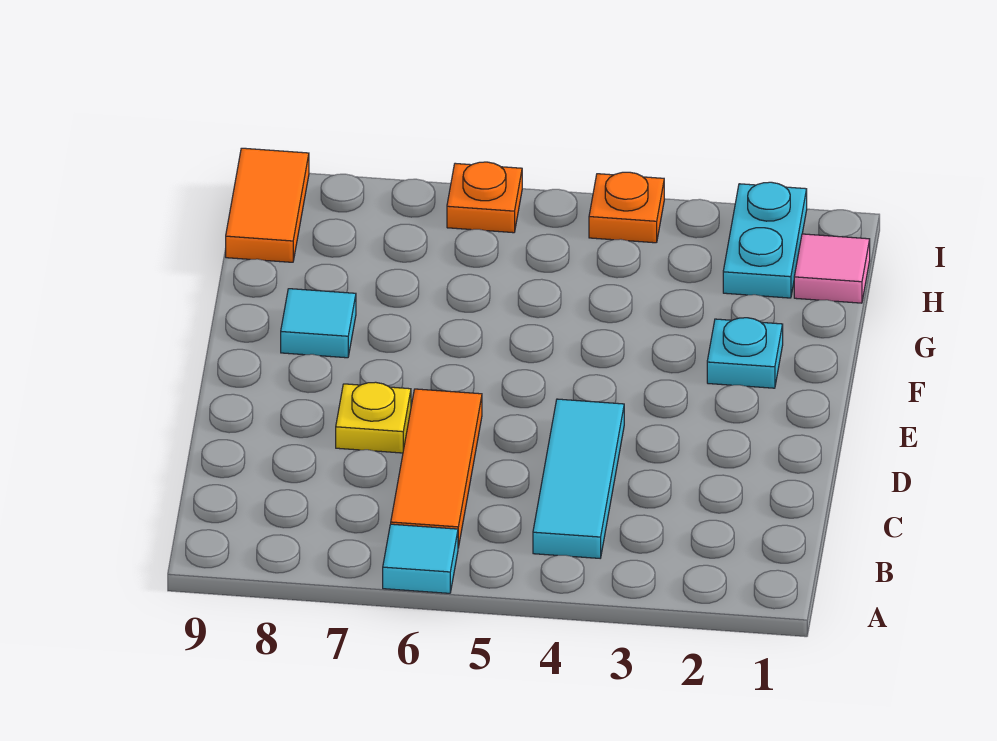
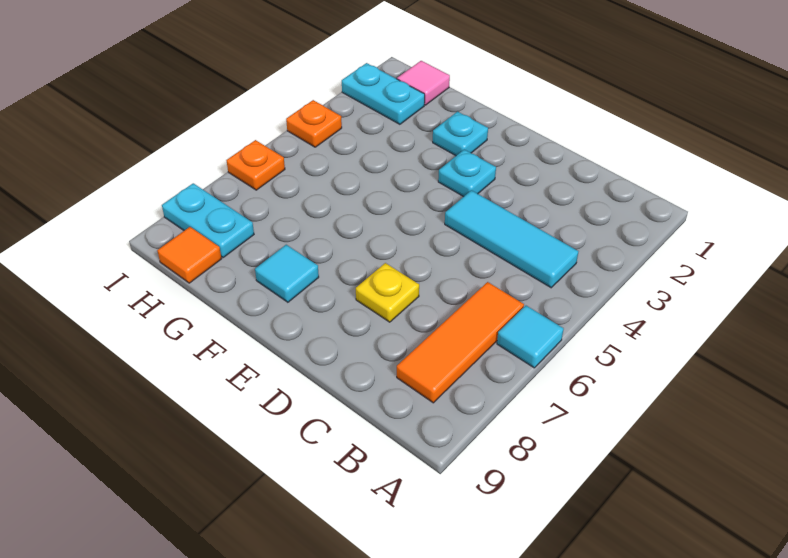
orange tile B6:D6 level 1 -> orange tile B6:B8 level 1
none -> cyan plate E3 level 1
none -> cyan plate H8:I8 level 1
orange tile H9:I9 level 1 -> orange tile H9 level 1

